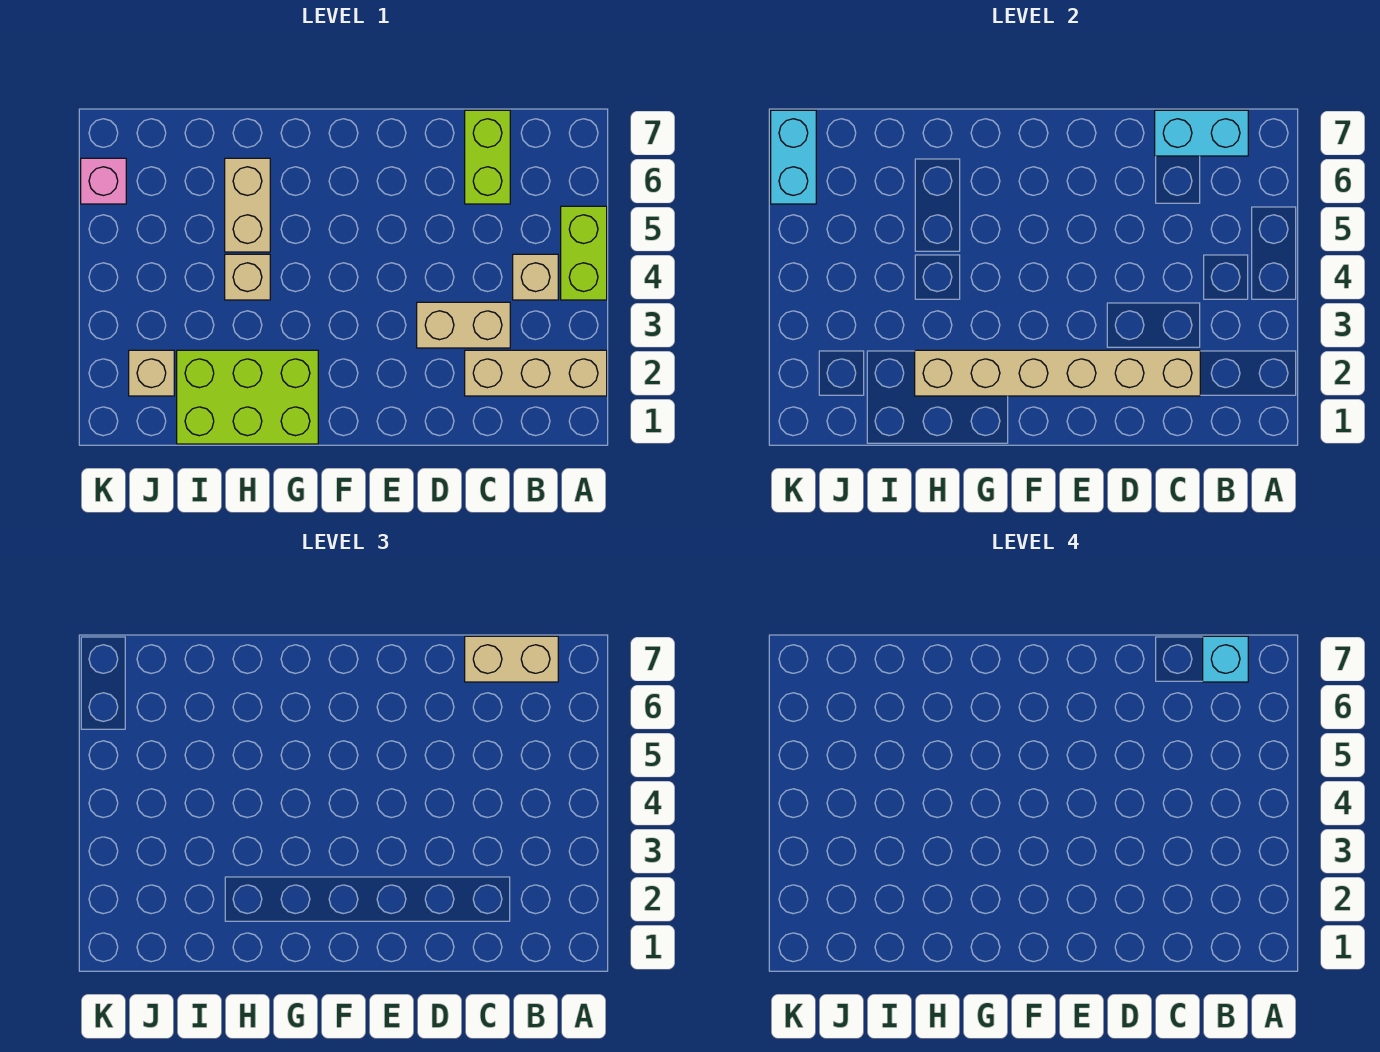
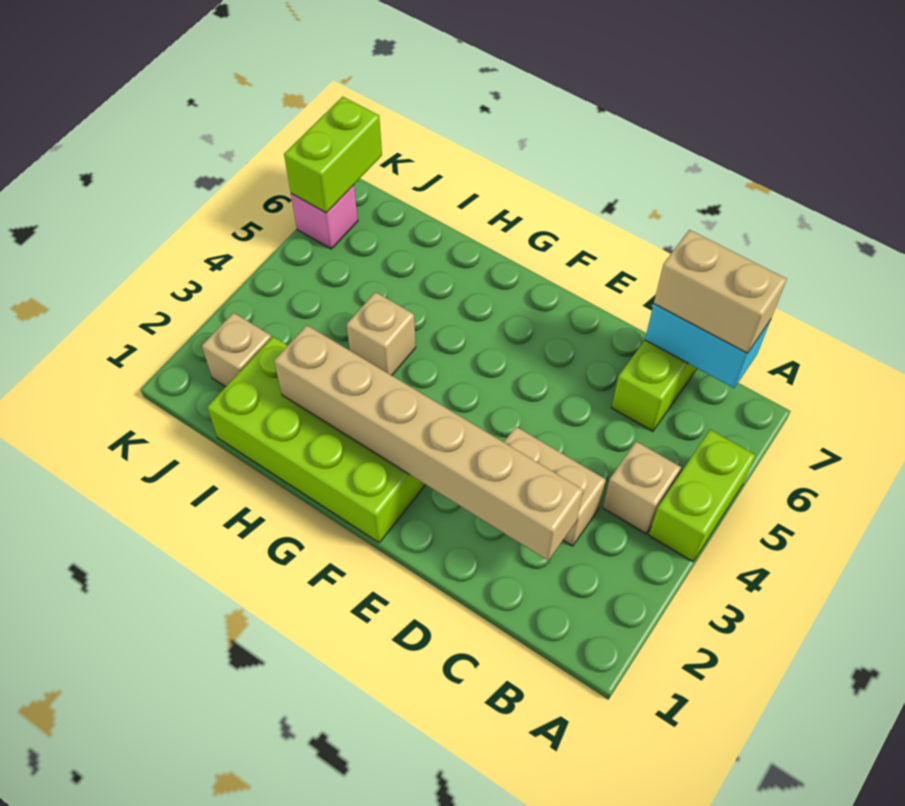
tan brick A2:C2 level 1 -> none
cyan brick B7 level 4 -> none
lime brick G1:I2 level 1 -> lime brick F1:I2 level 1
tan brick H5:H6 level 1 -> none
cyan brick K6:K7 level 2 -> lime brick K6:K7 level 2

